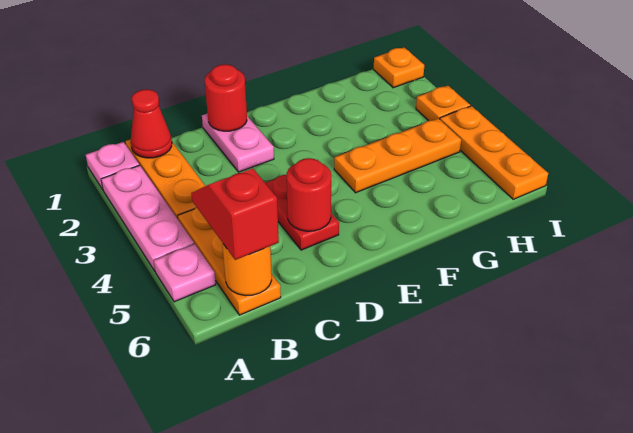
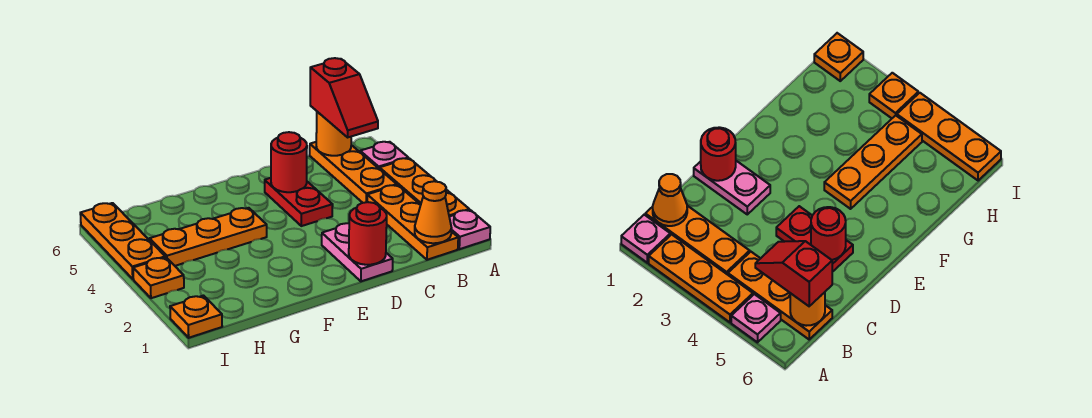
pink plate A2:A4 level 1 -> orange plate A2:A4 level 1
red cone B1 level 2 -> orange cone B1 level 2

